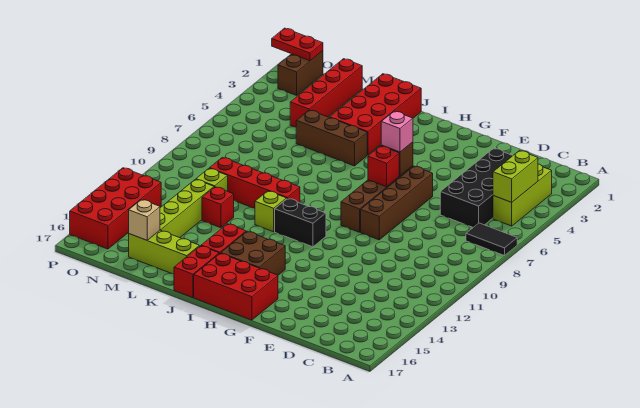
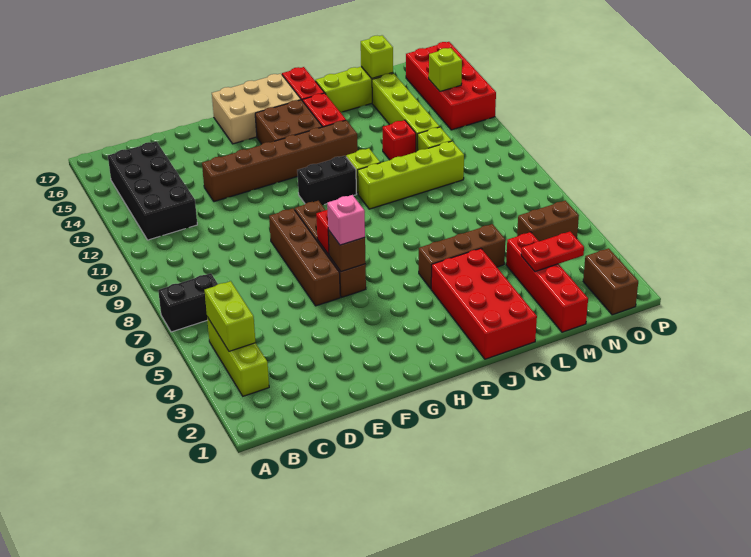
black tile A7:B7 level 1 -> black brick A7:B7 level 1
black brick C3:D6 level 1 -> black brick B12:C15 level 1
none -> brown brick E13:J13 level 1
red brick G16:I17 level 1 -> tan brick G16:I17 level 1
red brick J10:M10 level 1 -> lime brick J10:M10 level 1
tan brick M16 level 2 -> lime brick M16 level 2
none -> brown brick N5:O5 level 1
red plate O1:P1 level 2 -> red plate M3:N3 level 2
none -> lime brick O14 level 2

